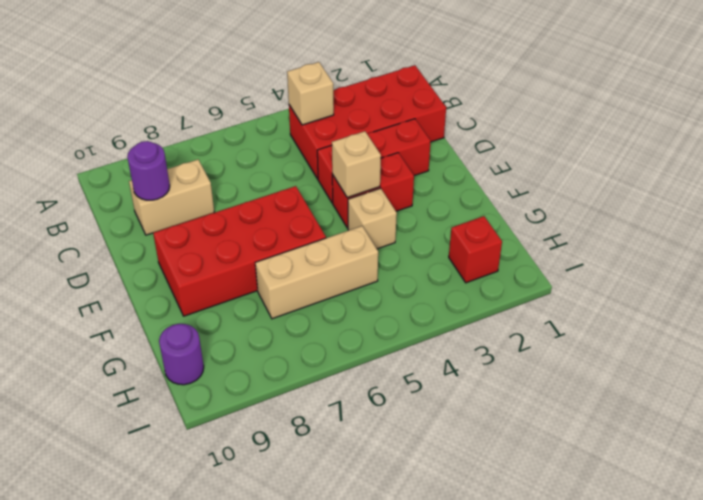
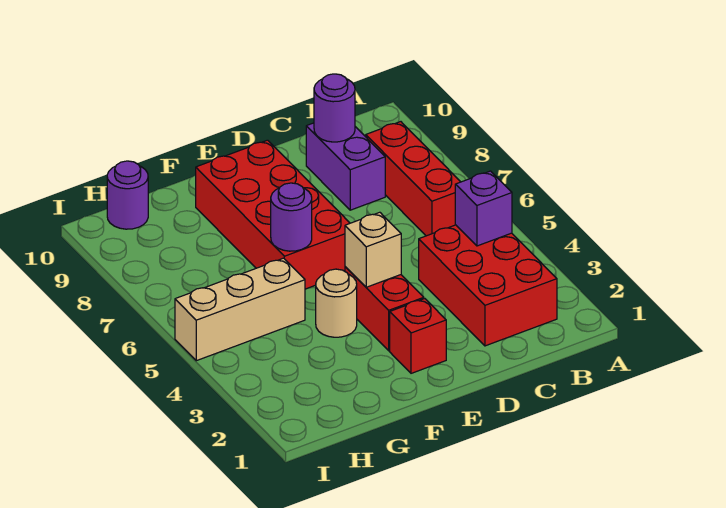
red brick B1:C4 level 1 -> red brick B2:C4 level 1
tan brick B4 level 2 -> purple brick B4 level 2
tan brick C8:C9 level 1 -> purple brick C8:C9 level 1
red brick D2:D4 level 1 -> red brick B6:B8 level 1
tan brick F4 level 1 -> tan round brick F4 level 1
none -> purple round brick F6 level 2
tan brick G5:G7 level 1 -> tan brick G5:I5 level 1
red brick H2 level 1 -> red brick E2 level 1

